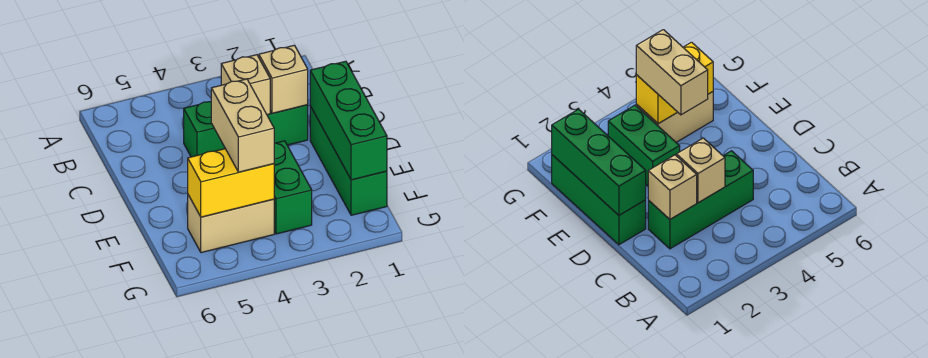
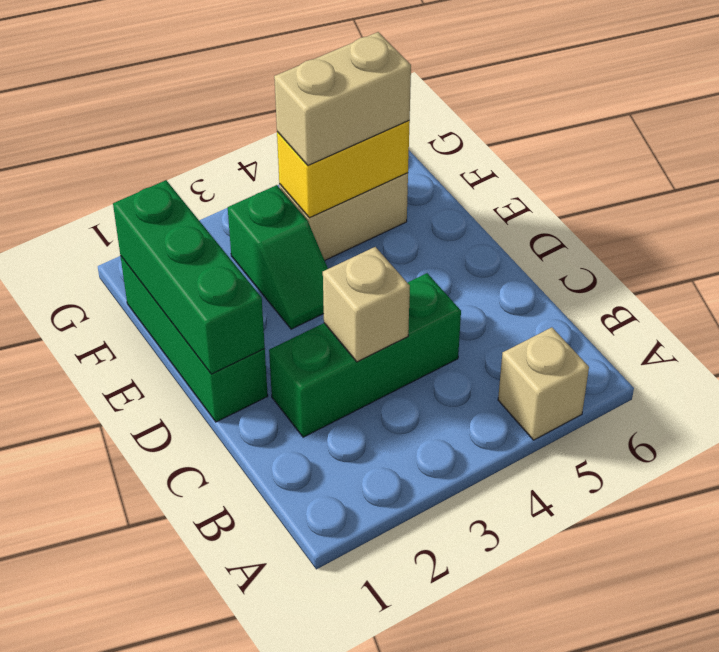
tan brick C2 level 2 -> tan brick A5 level 1
green brick E3:F3 level 1 -> green slope E3:F3 level 1 top F
tan brick E4:F4 level 3 -> tan brick F4:F5 level 3

